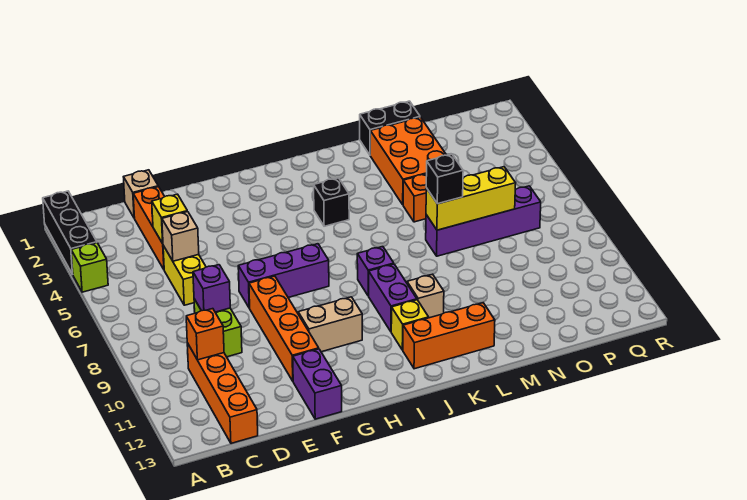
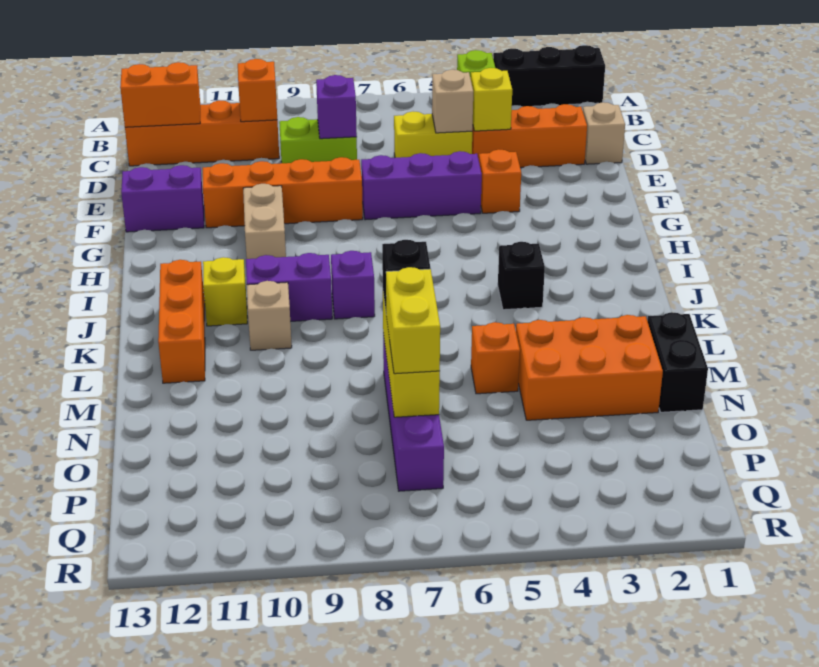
none -> orange brick C12:C13 level 2
none -> orange brick F4 level 1
purple brick F7:H7 level 1 -> purple brick F5:F7 level 1
none -> yellow brick N7:O7 level 3

